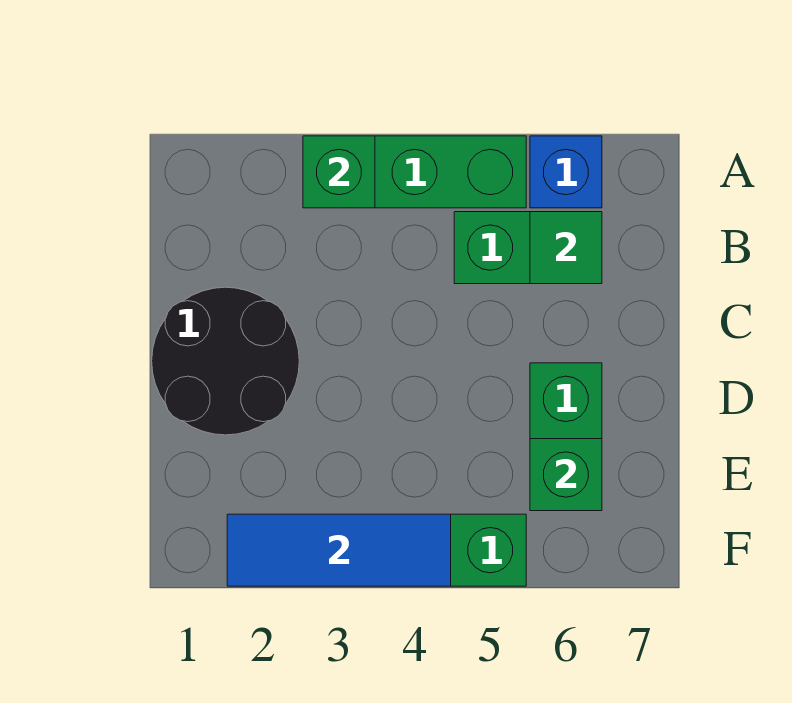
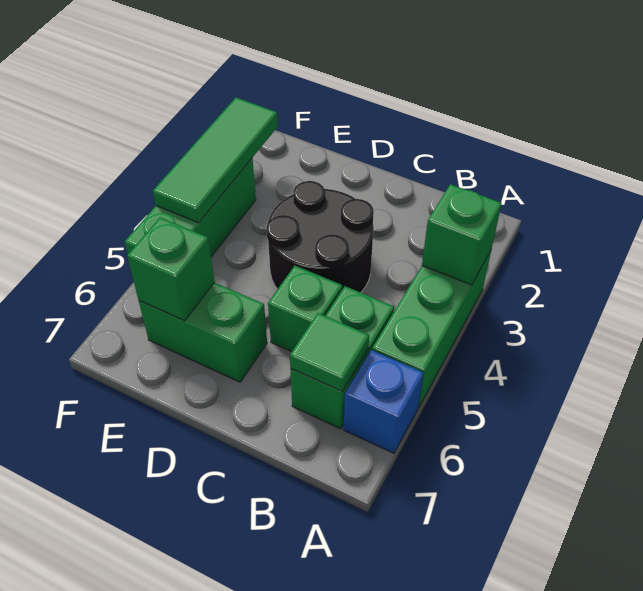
black round brick C1:D2 level 1 -> black round brick C3:D4 level 1
none -> green brick C5 level 1
blue tile F2:F4 level 2 -> green tile F2:F4 level 2

